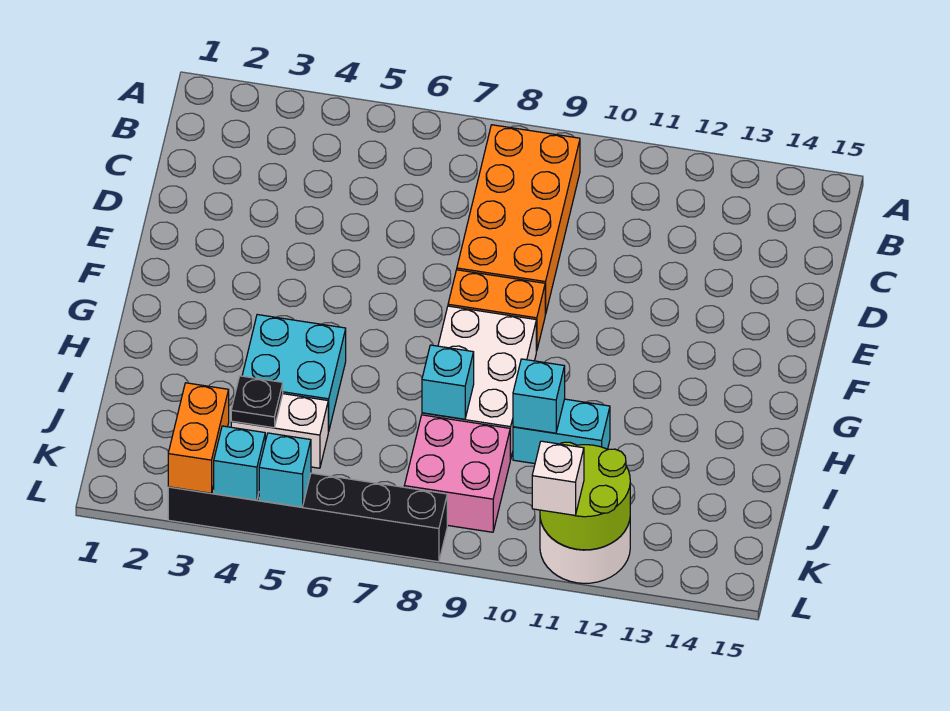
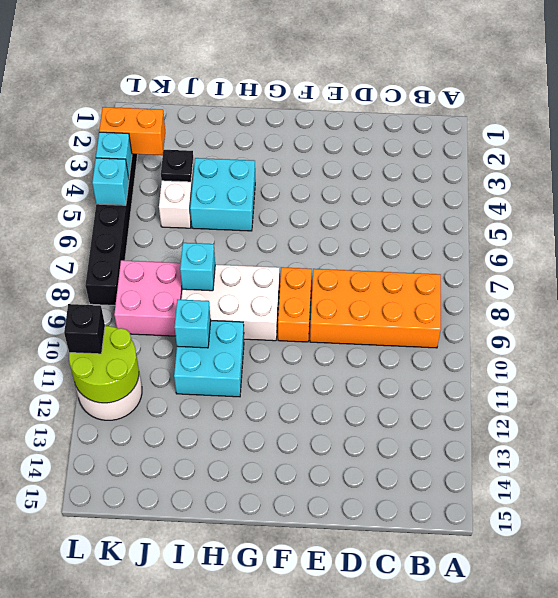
cyan brick I10:I11 level 1 -> cyan brick H10:I11 level 1
white brick L11 level 3 -> black brick L11 level 3

